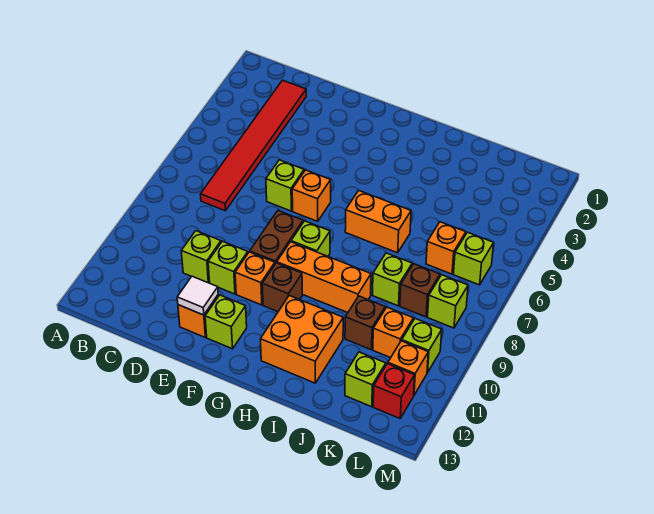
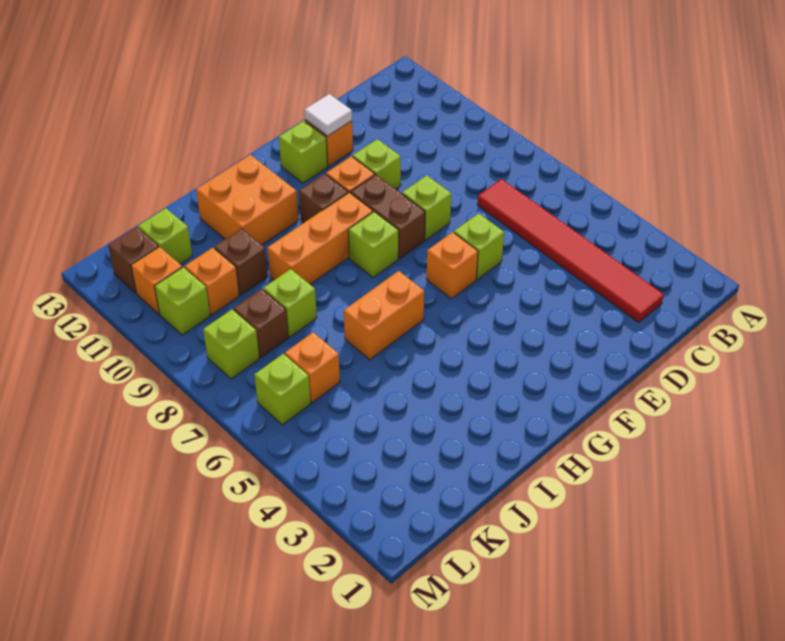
lime brick D10 level 1 -> lime brick E8 level 1
red brick L12 level 1 -> brown brick L12 level 1

